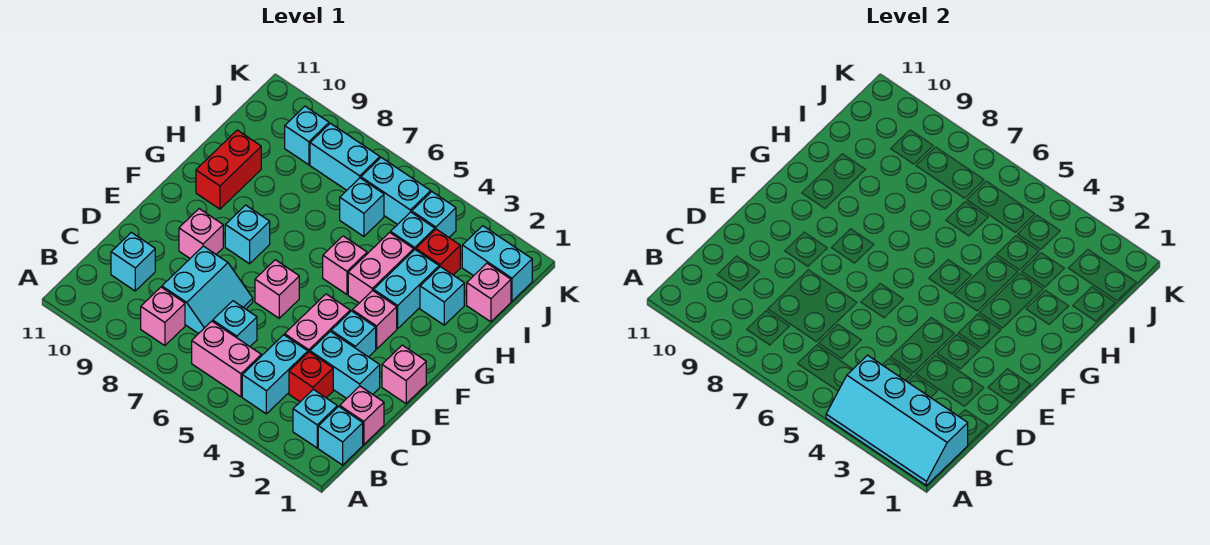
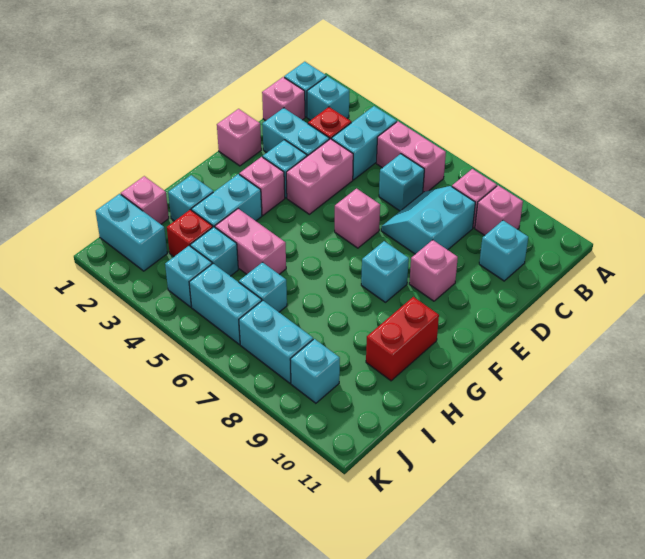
cyan slope A1:B4 level 2 top B -> none
pink brick G4:H4 level 1 -> pink brick H4:H5 level 1
pink brick G5 level 1 -> pink brick B9 level 1

